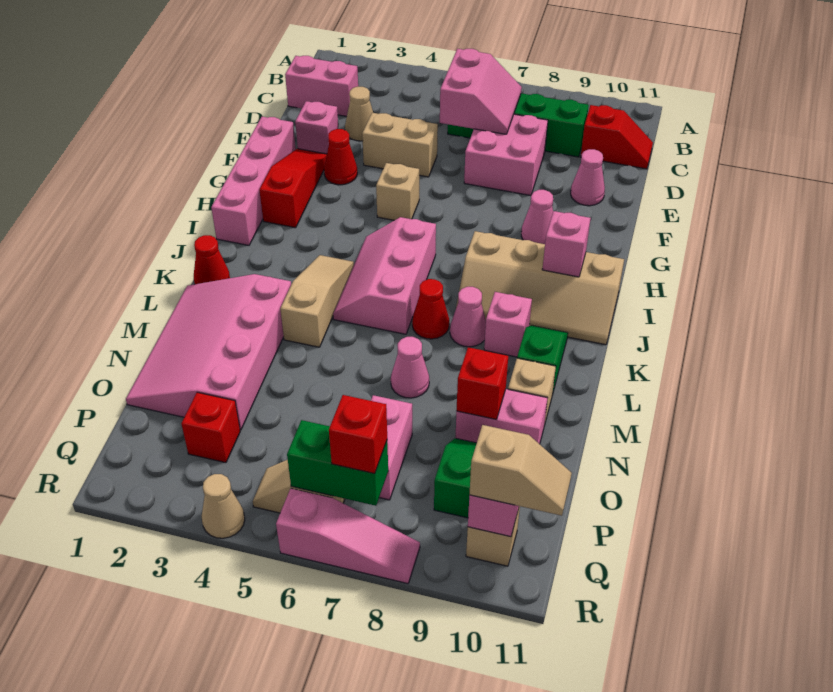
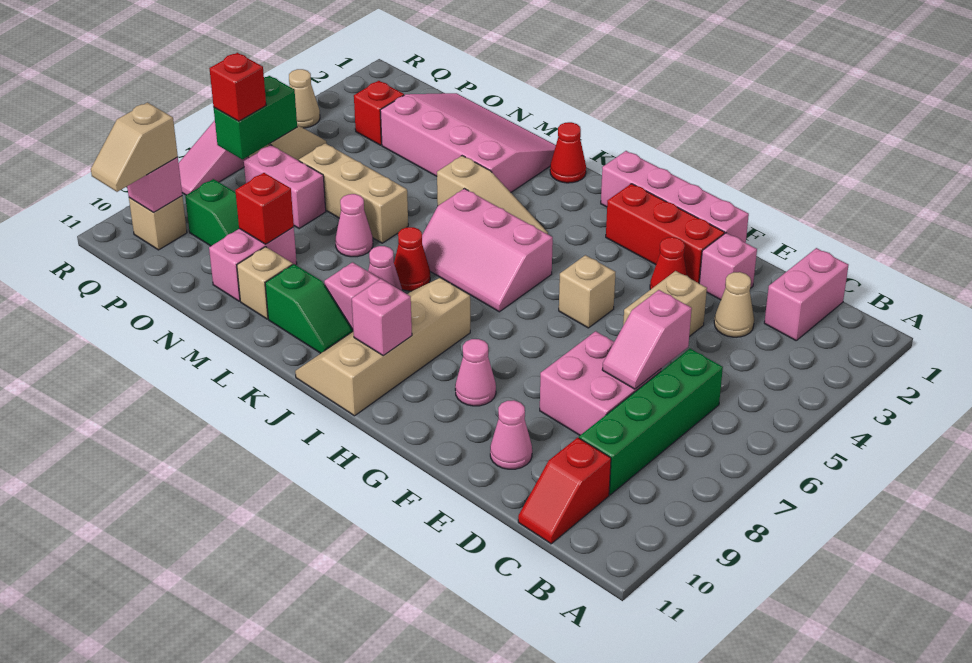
pink slope C6:D7 level 2 top 6 -> pink slope D6:D7 level 2 top 6
red slope F2:H2 level 1 top H -> red brick F2:H2 level 1
pink slope I5:K6 level 1 top 6 -> pink slope I5:K6 level 1 top 5
none -> tan brick M6:O6 level 1

